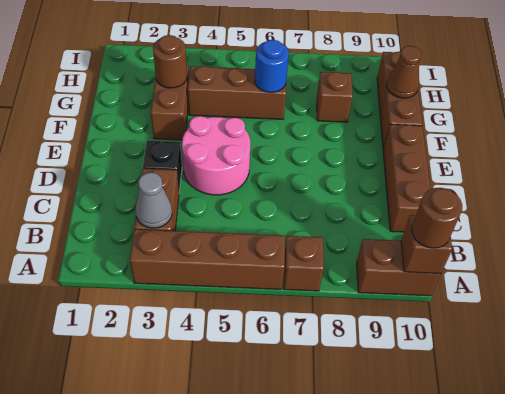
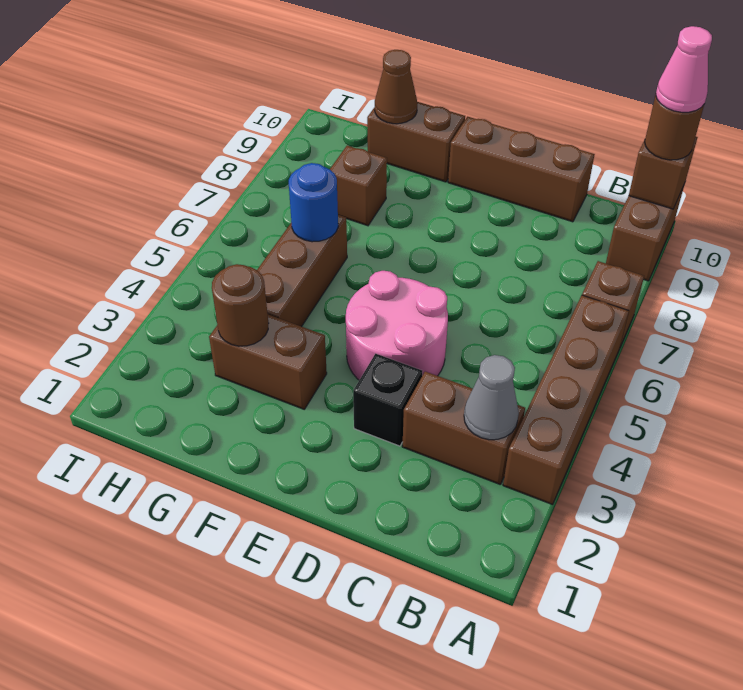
none -> pink cone A10 level 4
brown brick F10:H10 level 1 -> brown brick F10:G10 level 1

